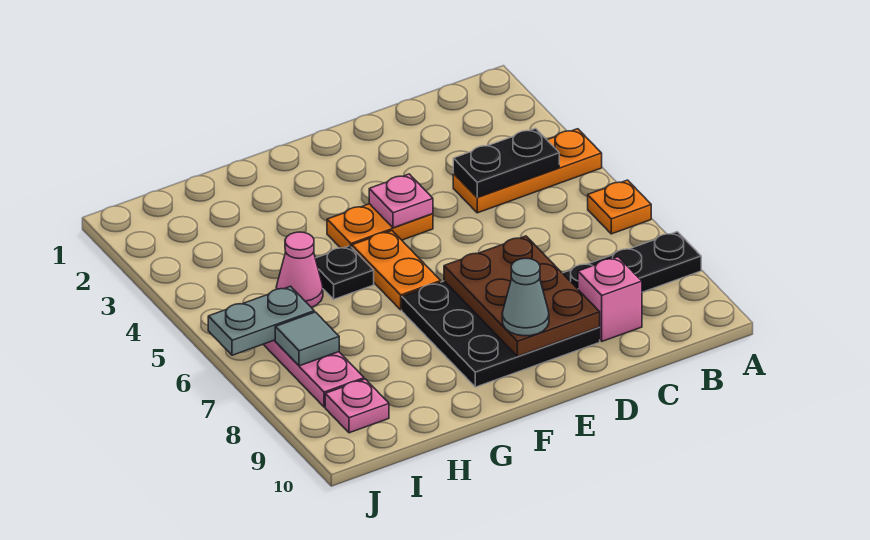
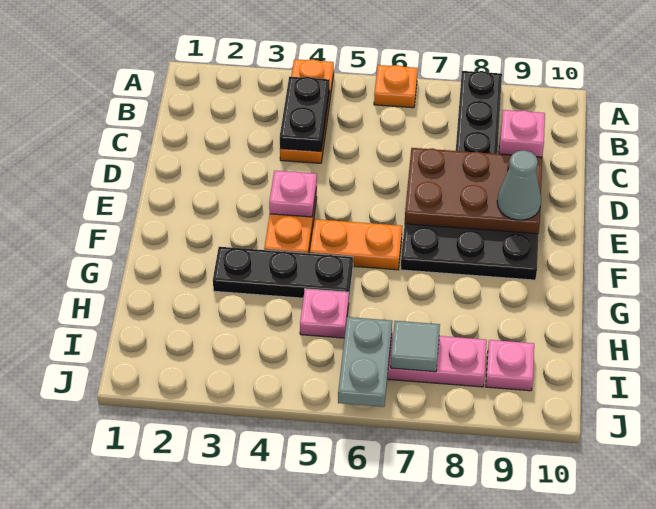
black plate G5 level 1 -> black plate G3:G5 level 1
pink cone H5 level 1 -> pink plate H5 level 1

